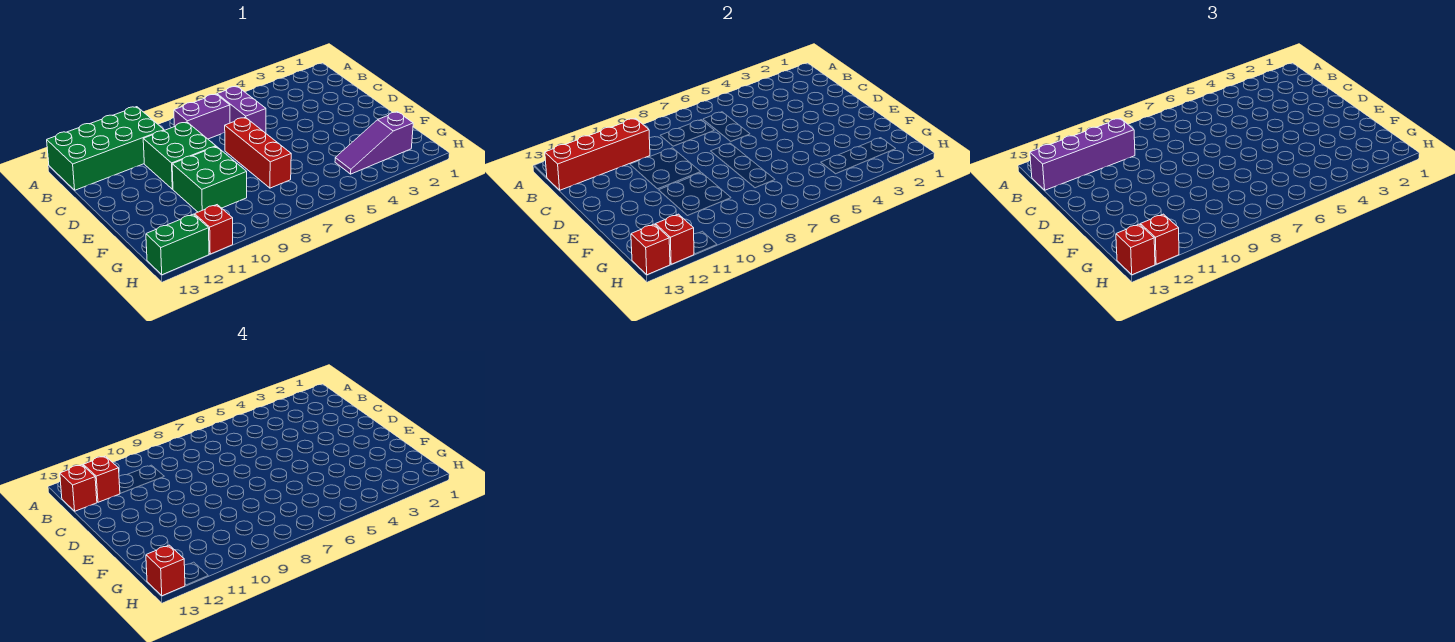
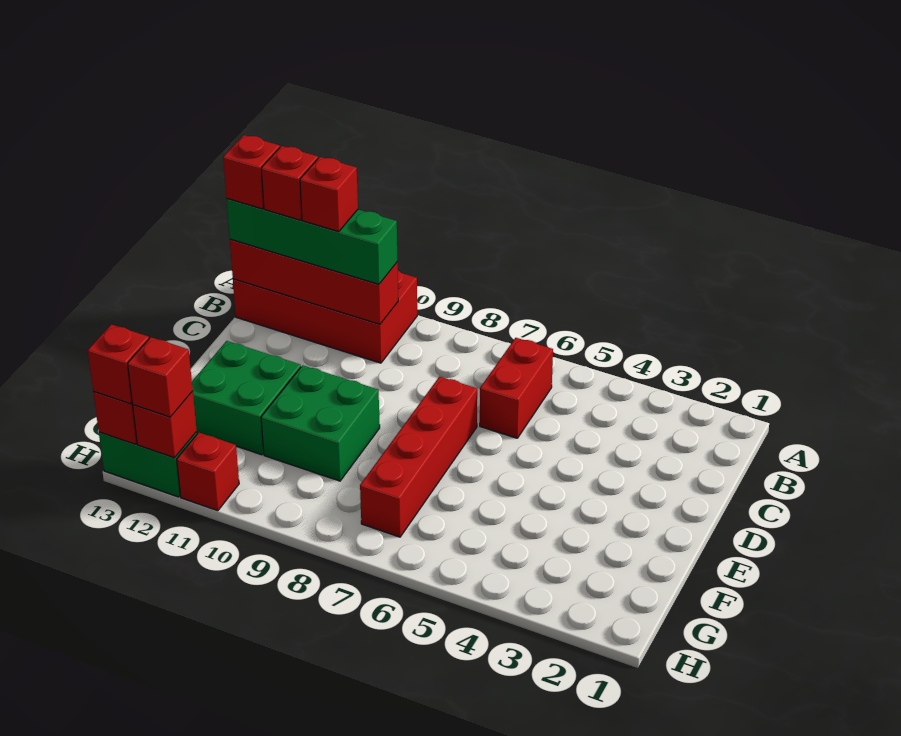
green brick A10:B13 level 1 -> red brick A10:B13 level 1
purple brick B6:C6 level 1 -> red brick B6:C6 level 1
purple brick B7:B8 level 1 -> none
purple brick B10:B13 level 3 -> green brick B10:B13 level 3
green brick C9:D10 level 1 -> green brick E11:F12 level 1
red brick D7:F7 level 1 -> red brick D7:G7 level 1
purple slope G2:G4 level 1 top 2 -> none
red brick H13 level 4 -> red brick B11 level 4

